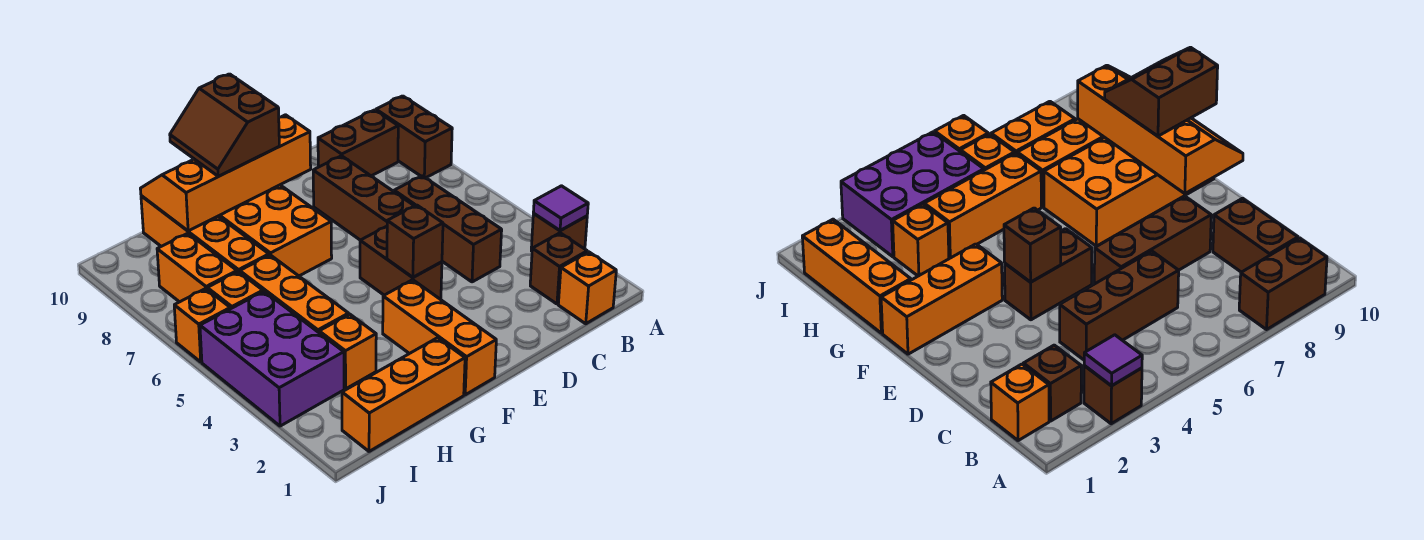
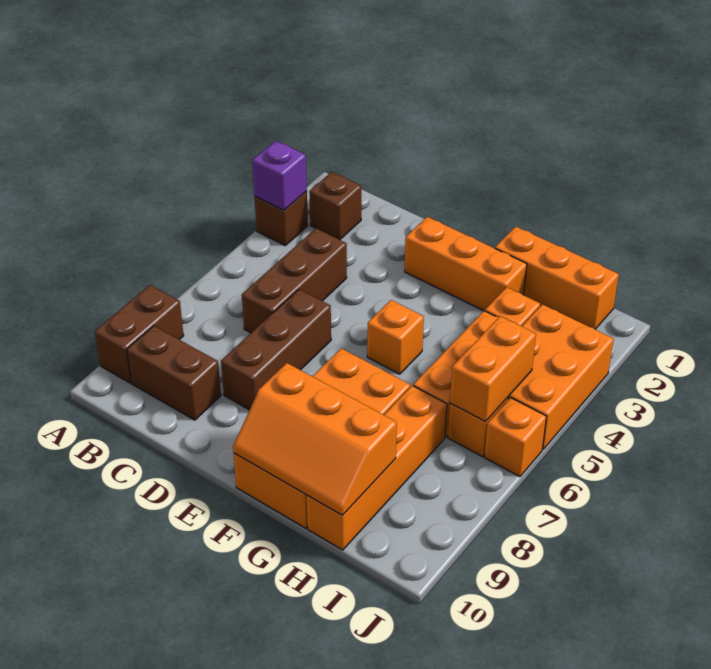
purple tile A3 level 2 -> purple brick A3 level 2
orange brick B1 level 1 -> orange brick F5 level 1
brown brick E4:E5 level 1 -> none
brown brick E4 level 2 -> none
orange slope E9:H10 level 2 top 9 -> orange slope F9:H10 level 2 top 9
orange brick F1:F3 level 1 -> orange brick E2:G2 level 1
brown slope F9:G10 level 3 top F -> none
purple brick I3:J5 level 1 -> orange brick I3:J5 level 1
orange brick I7:I8 level 1 -> orange brick I5:I6 level 2

